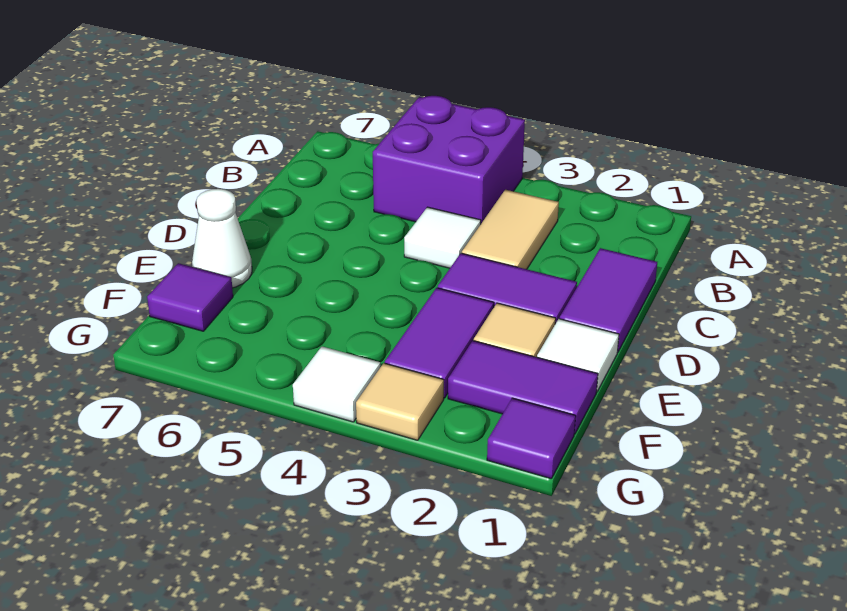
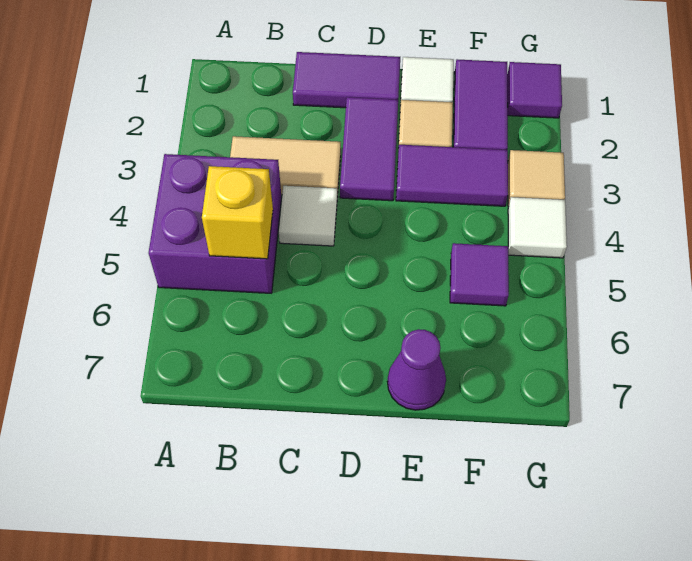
none -> yellow brick B5 level 2
white cone E7 level 1 -> purple cone E7 level 1
purple tile F7 level 1 -> purple tile F5 level 1

